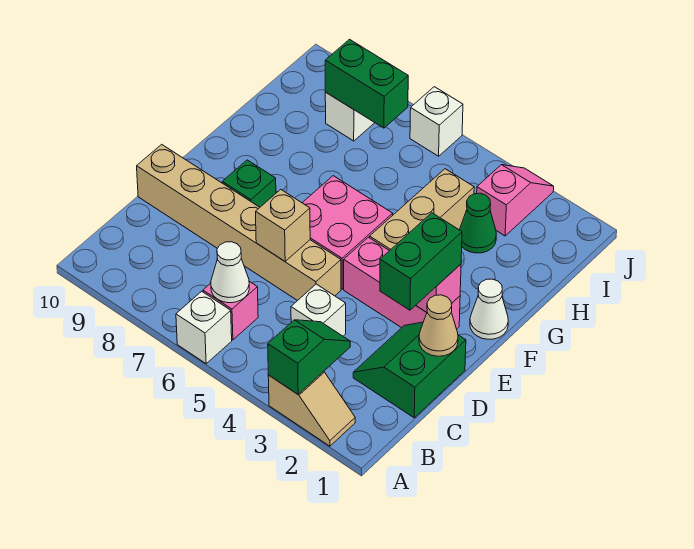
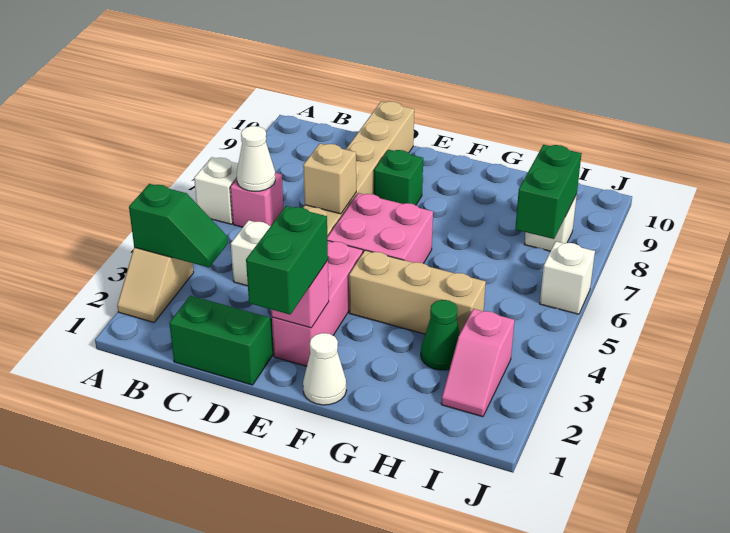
tan cone D1 level 2 -> none
green brick D2:E2 level 3 -> green brick E1:E2 level 3
pink slope I3:J3 level 1 top I -> pink slope I2:I3 level 1 top 3

